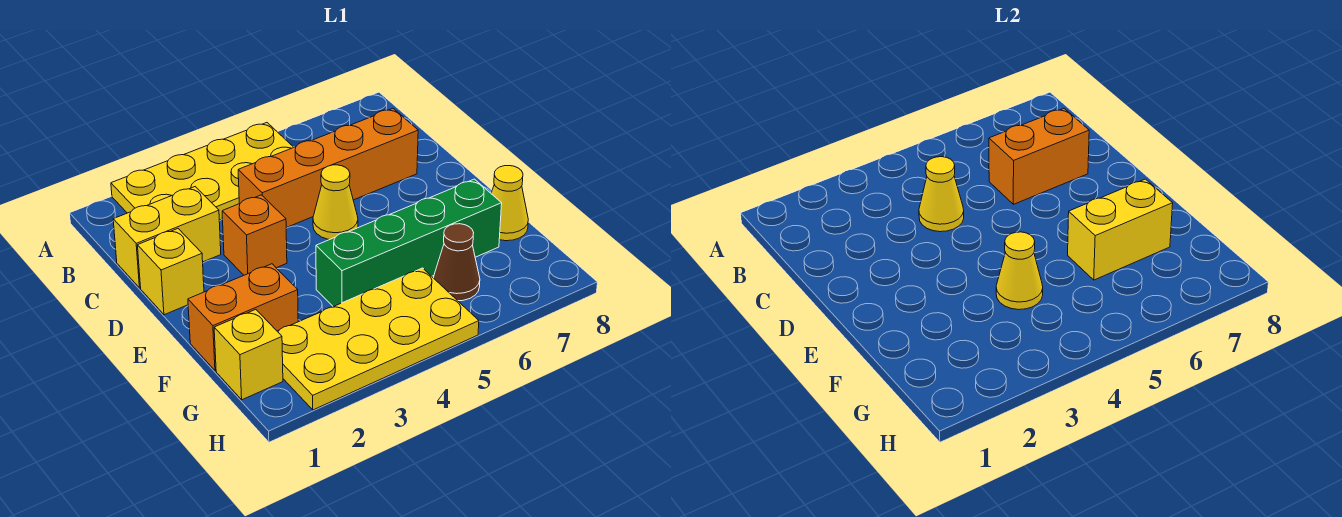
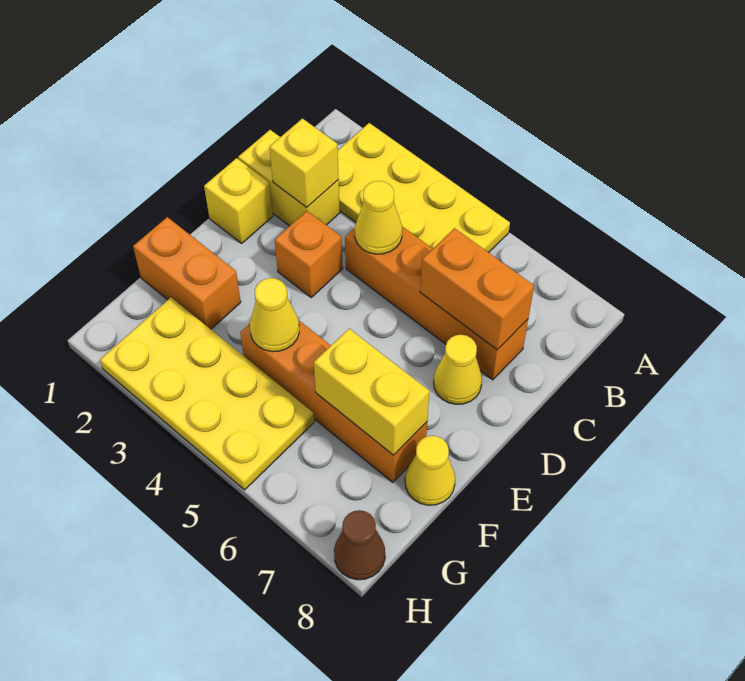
yellow cone D5 level 1 -> yellow cone D7 level 1
green brick F4:F7 level 1 -> orange brick F4:F7 level 1
yellow brick G1 level 1 -> yellow brick C2 level 2
brown cone G6 level 1 -> brown cone H8 level 1

